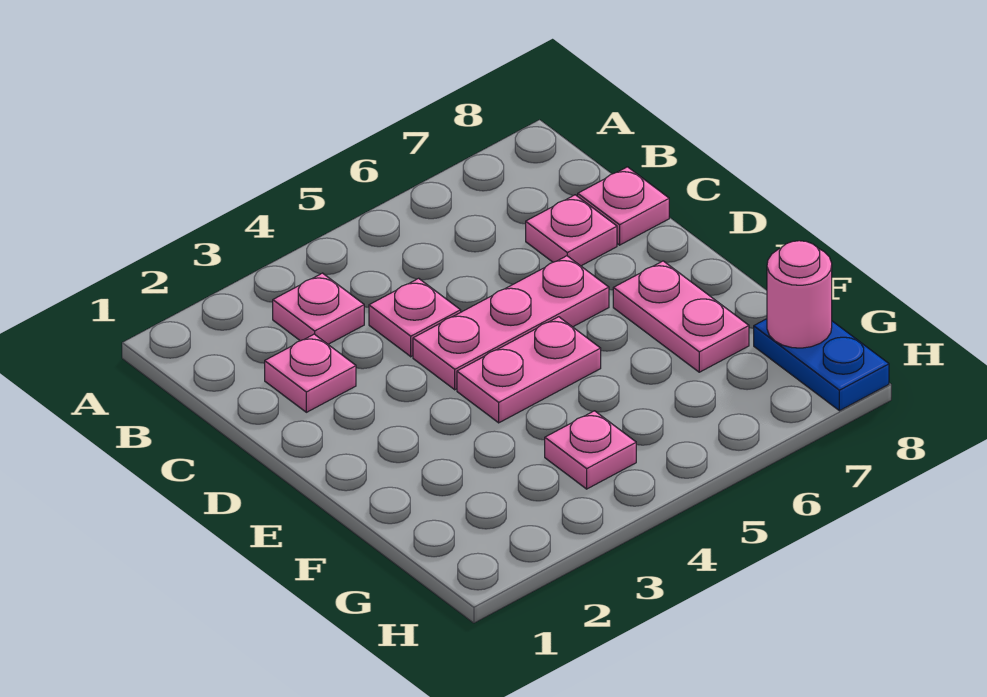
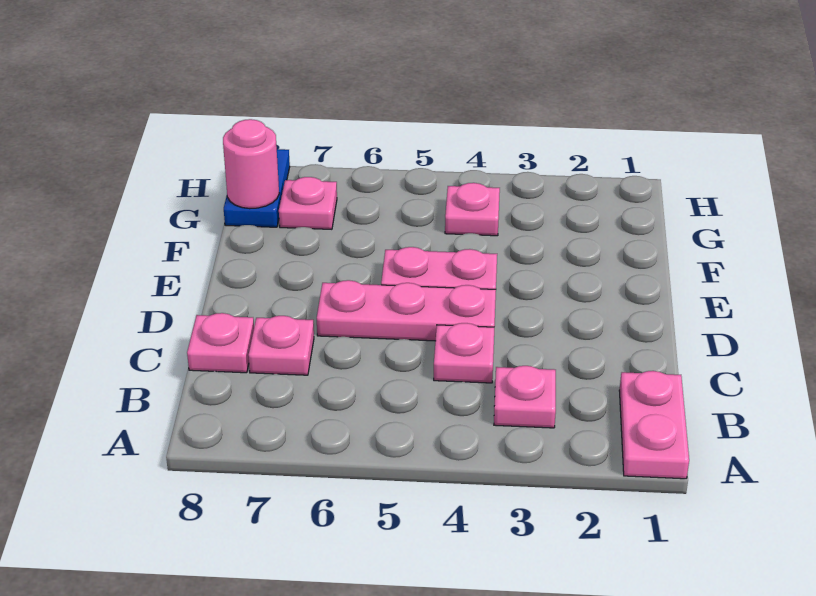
pink plate C2 level 1 -> pink plate G7 level 1
pink plate E7:F7 level 1 -> pink plate A1:B1 level 1

